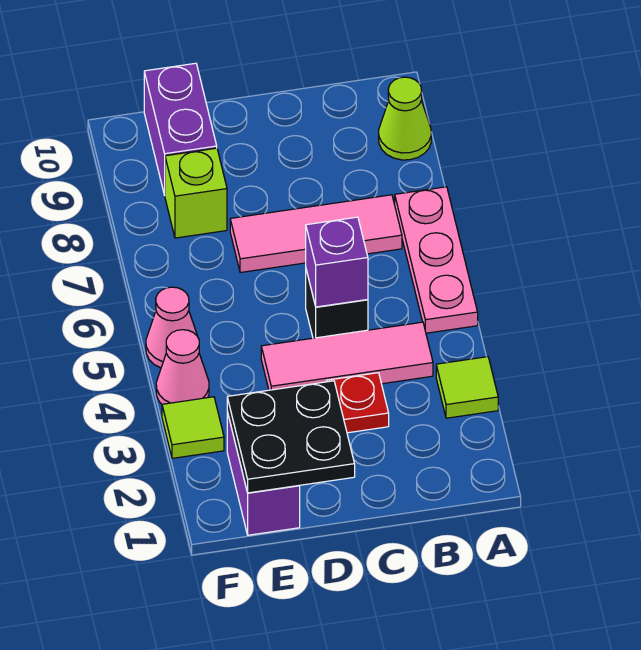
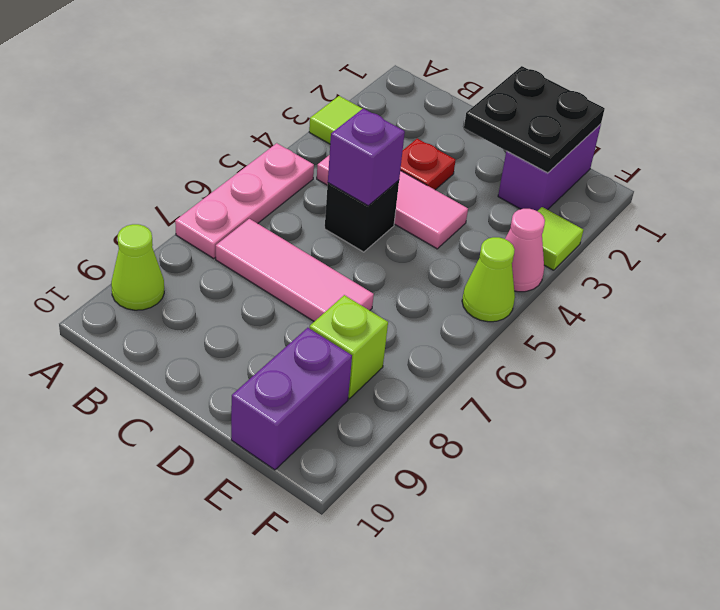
pink cone F5 level 1 -> lime cone F5 level 1

